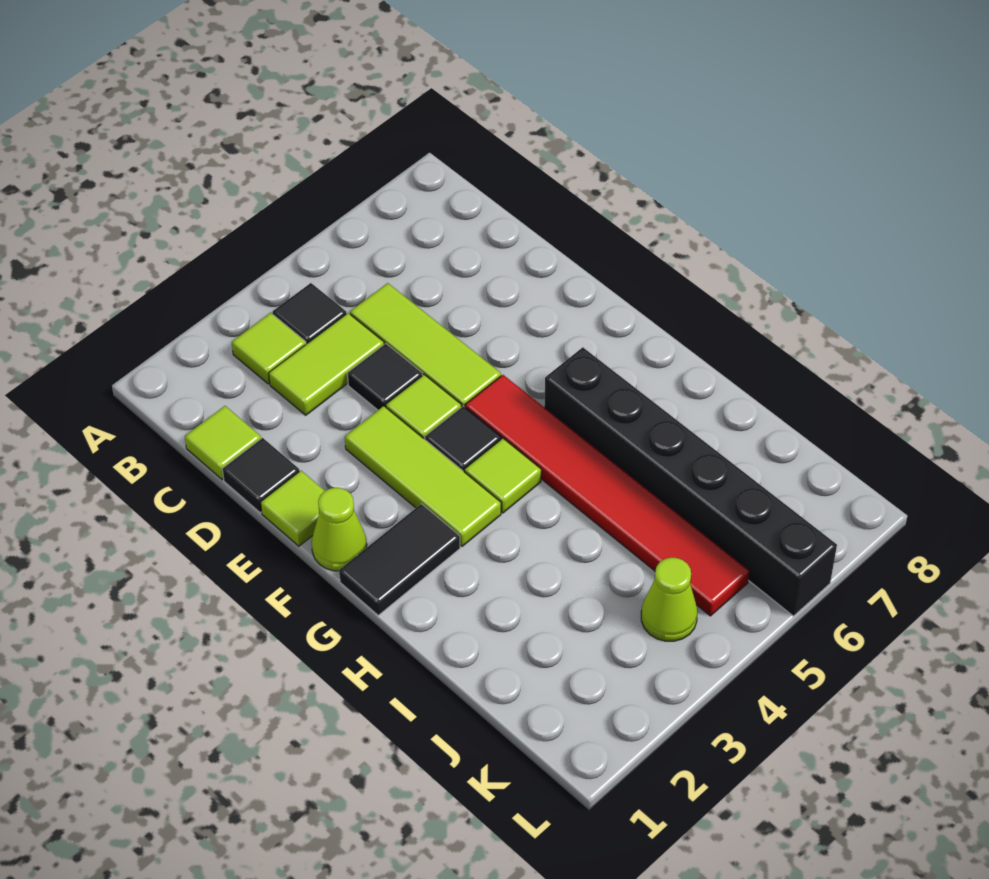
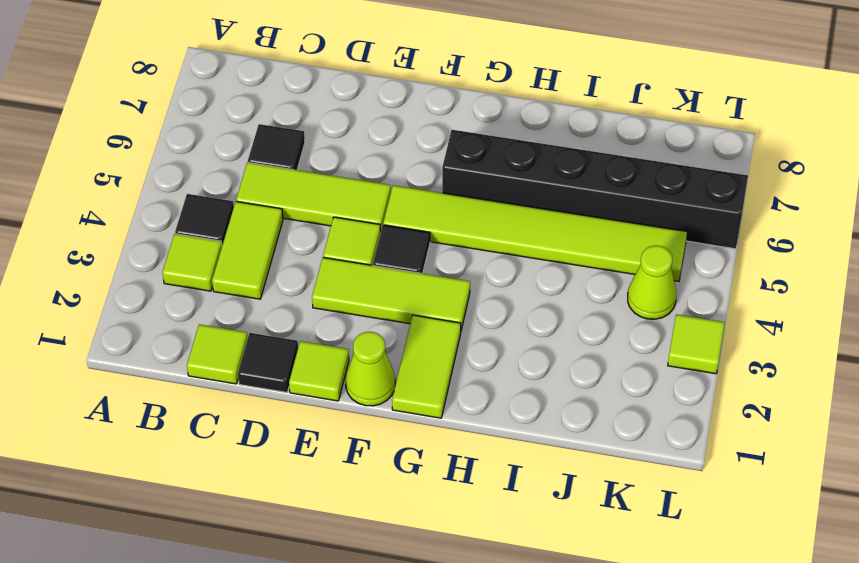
black tile D4 level 1 -> black tile C6 level 1
red tile F5:K5 level 1 -> lime tile F5:K5 level 1
black tile G1:G2 level 1 -> lime tile G1:G2 level 1
lime tile G4 level 1 -> lime tile L3 level 1

